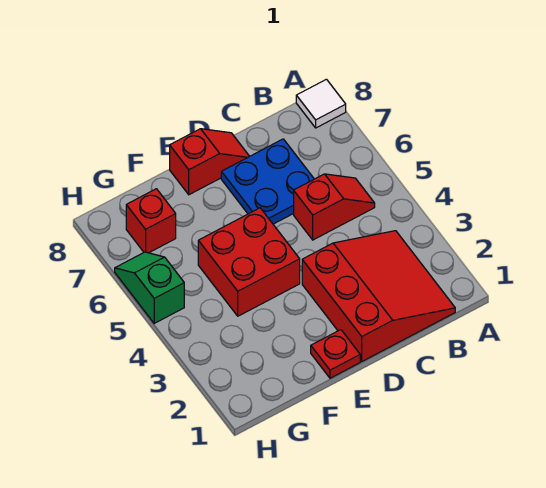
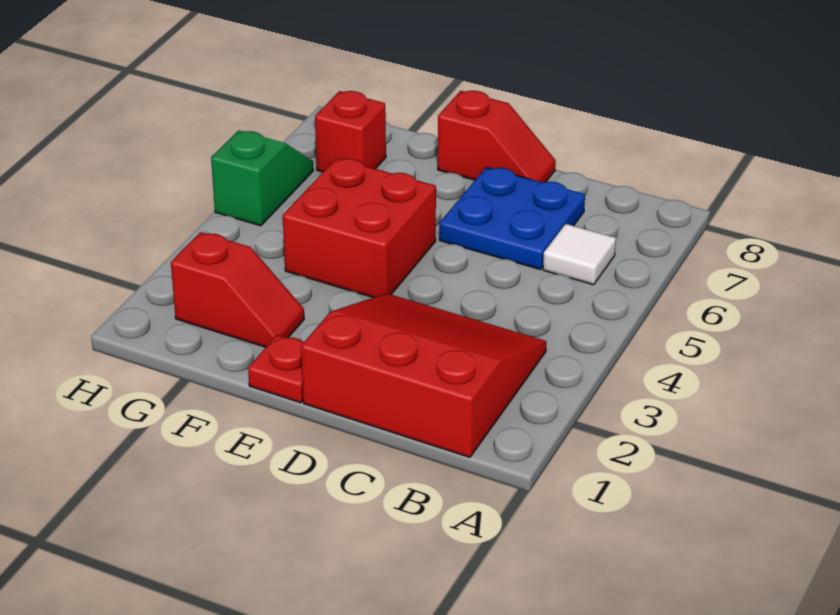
white tile A8 level 1 -> white tile B6 level 1
red slope B1:D3 level 1 top D -> red slope B1:D3 level 1 top 1
red slope B5:C5 level 1 top C -> red slope F2:G2 level 1 top G

